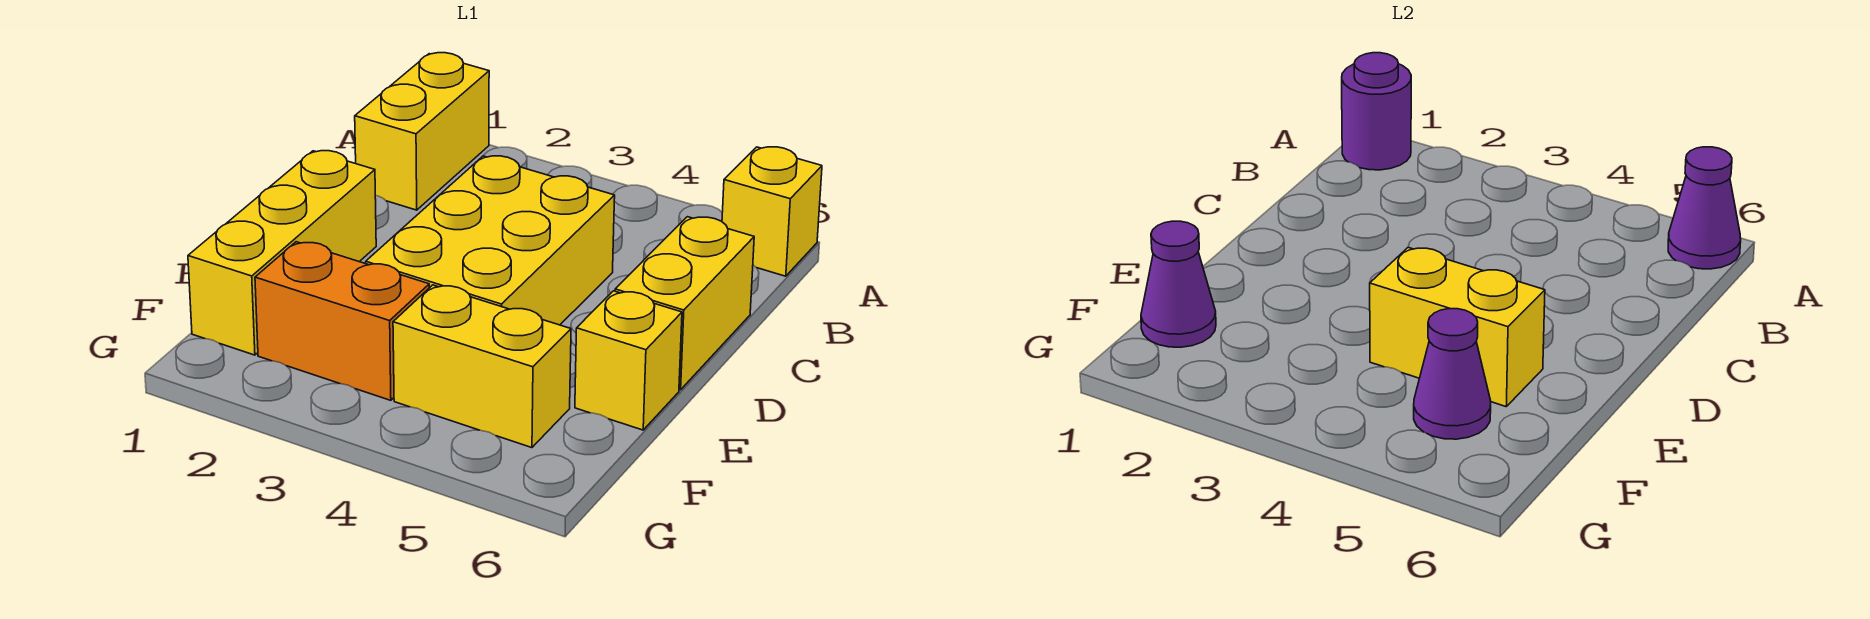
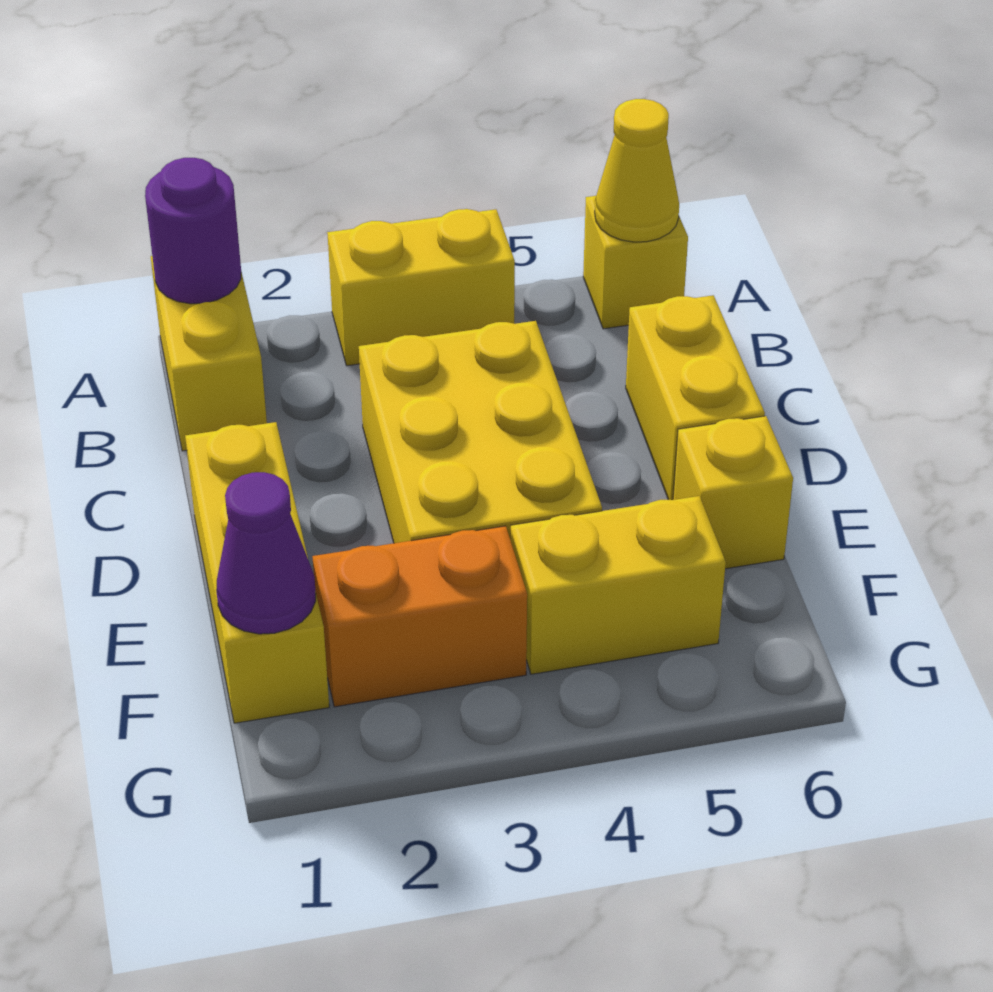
purple cone A6 level 2 -> yellow cone A6 level 2
yellow brick E4:E5 level 2 -> yellow brick A3:A4 level 1
purple cone F5 level 2 -> none

